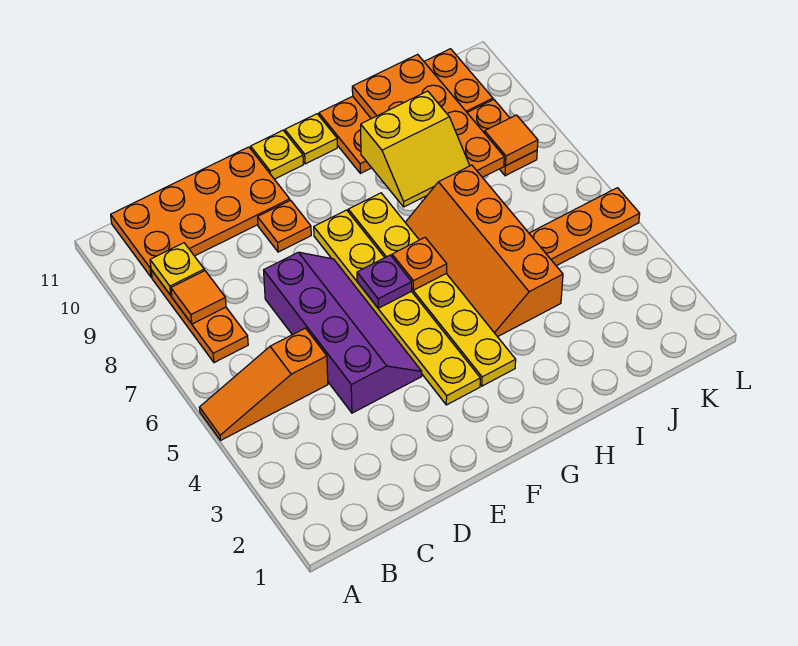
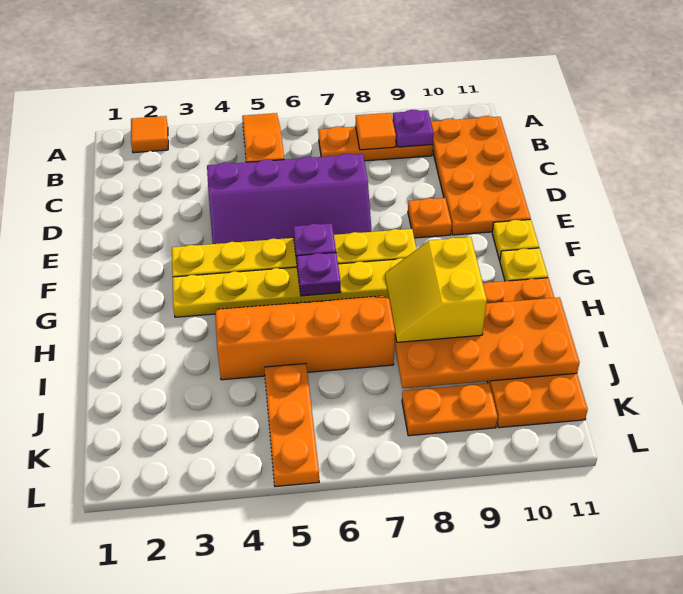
yellow plate B9 level 2 -> purple plate B9 level 2
orange plate G6 level 2 -> purple plate G6 level 2
orange tile K8 level 2 -> orange tile A2 level 1

